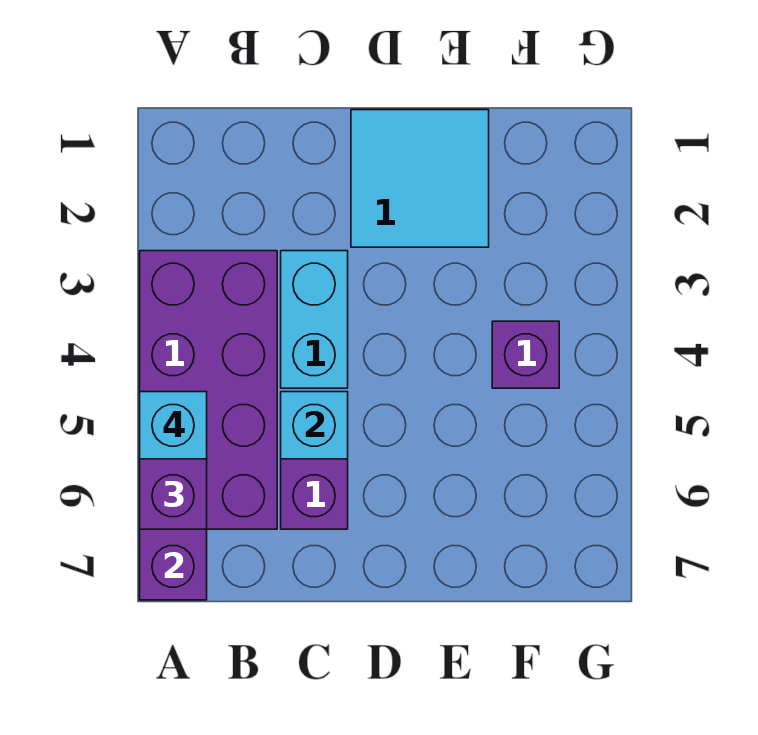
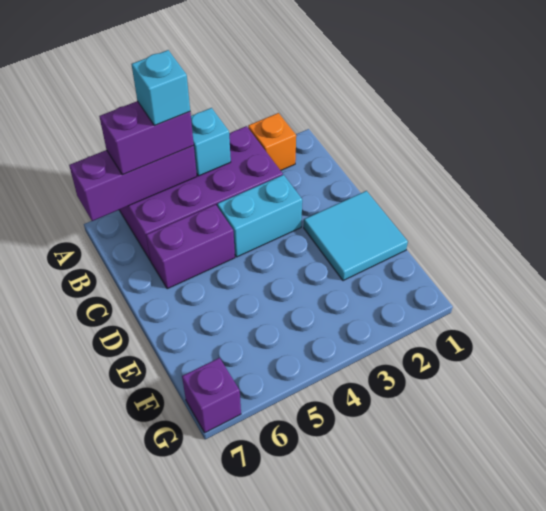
none -> orange brick A2 level 1
cyan brick C5 level 2 -> cyan brick A4 level 2
purple brick F4 level 1 -> purple brick G7 level 1

